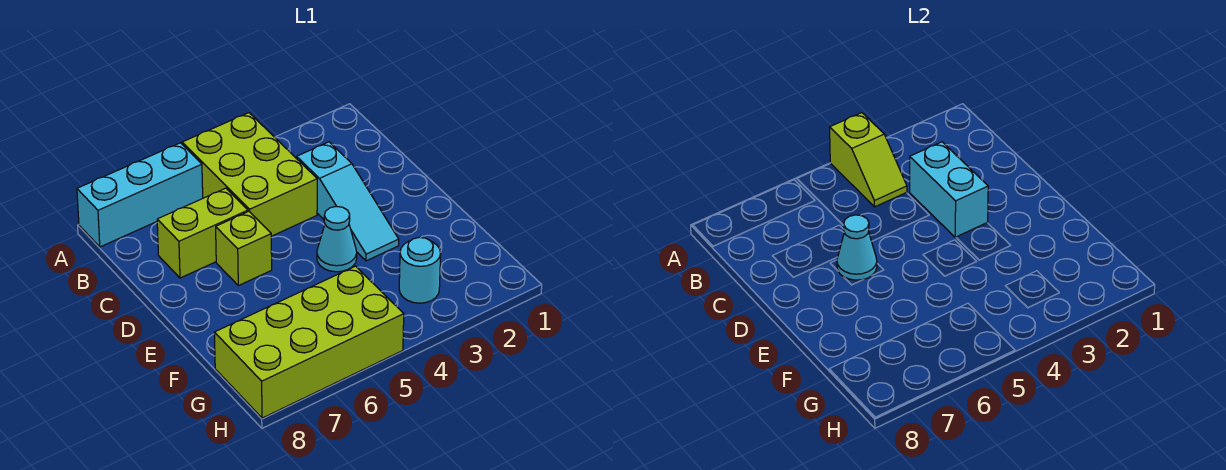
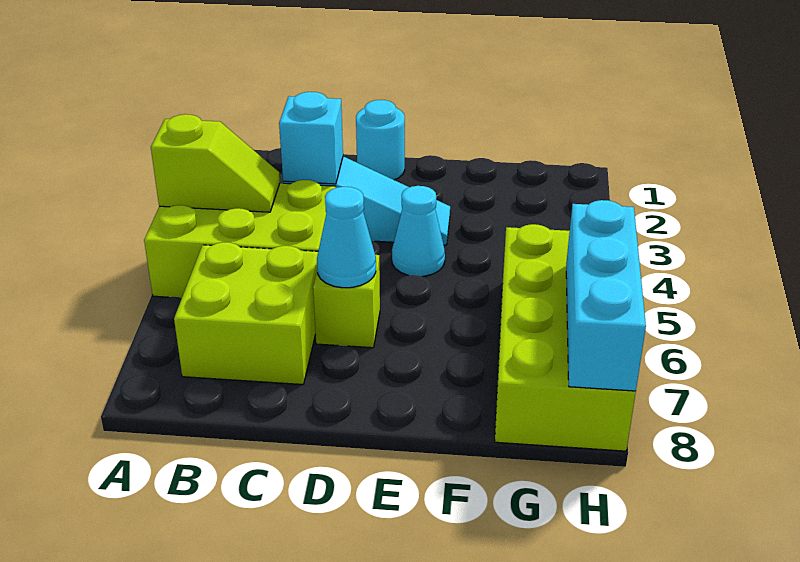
cyan brick A6:A8 level 1 -> cyan brick H6:H8 level 2
cyan brick C3:D3 level 2 -> cyan brick C3 level 2
lime brick C6:C7 level 1 -> lime brick B6:C7 level 1
cyan round brick G3 level 1 -> cyan round brick D1 level 1

